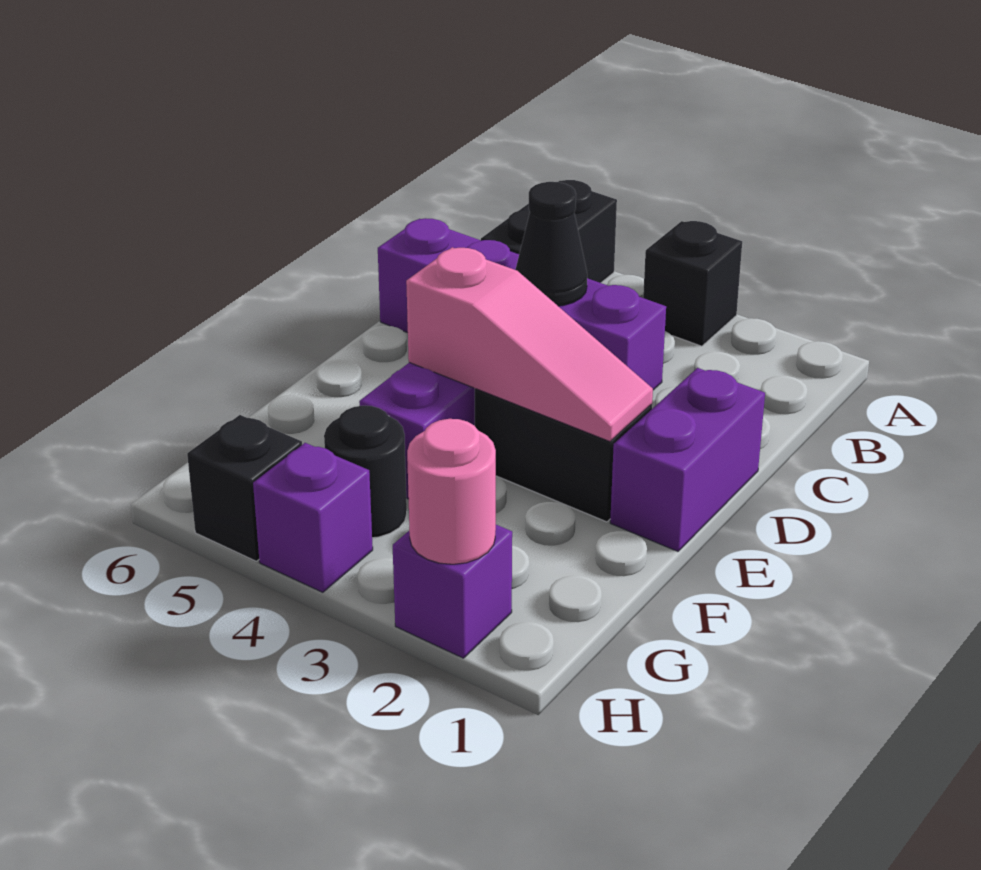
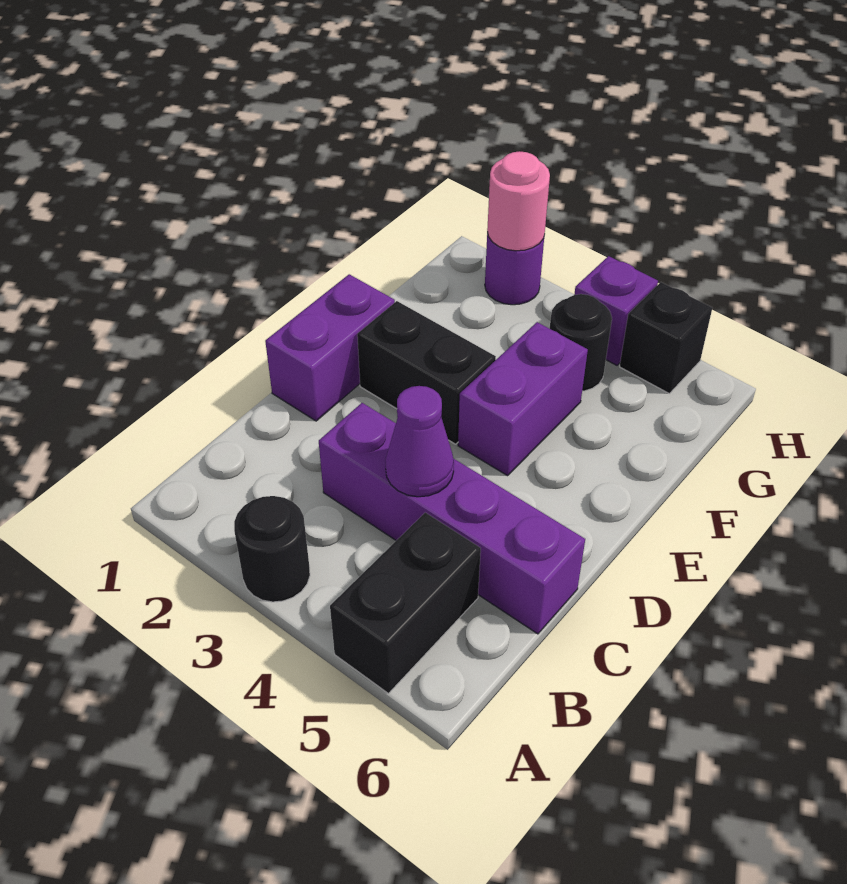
black brick A3 level 1 -> black round brick A3 level 1
black cone C4 level 2 -> purple cone C4 level 2
pink slope E2:E4 level 2 top 4 -> none
purple brick H2 level 1 -> purple round brick H2 level 1

